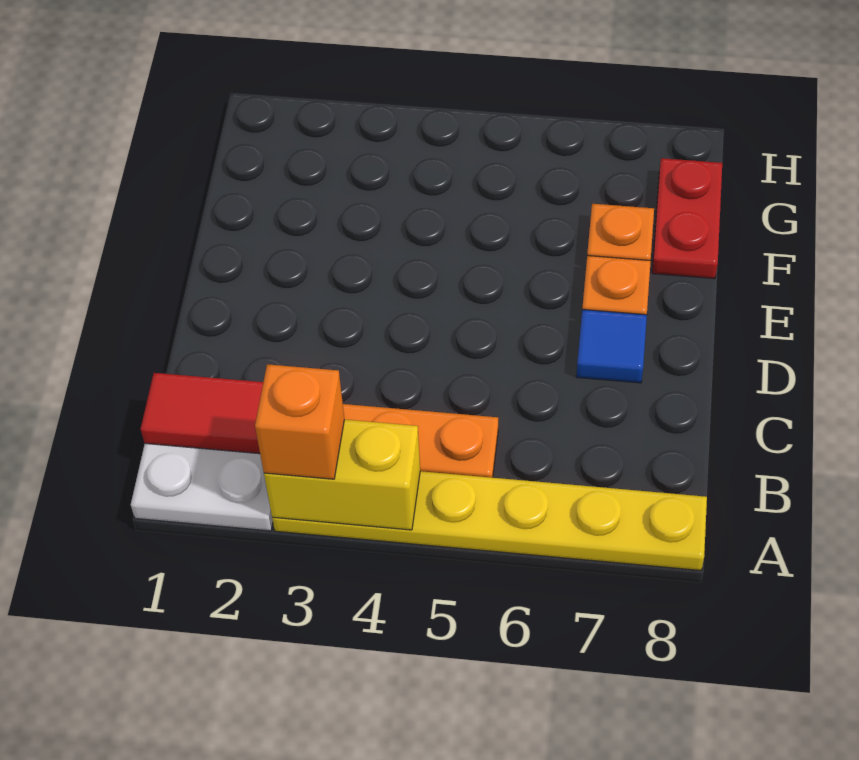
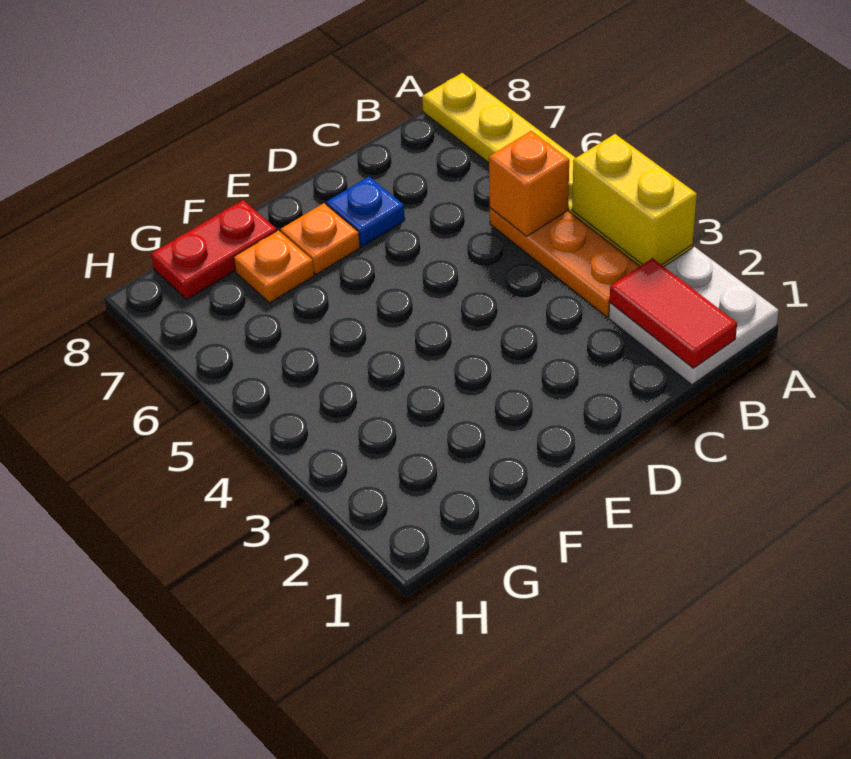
orange brick A3 level 3 -> orange brick B5 level 2
blue tile D7 level 1 -> blue plate D7 level 1

